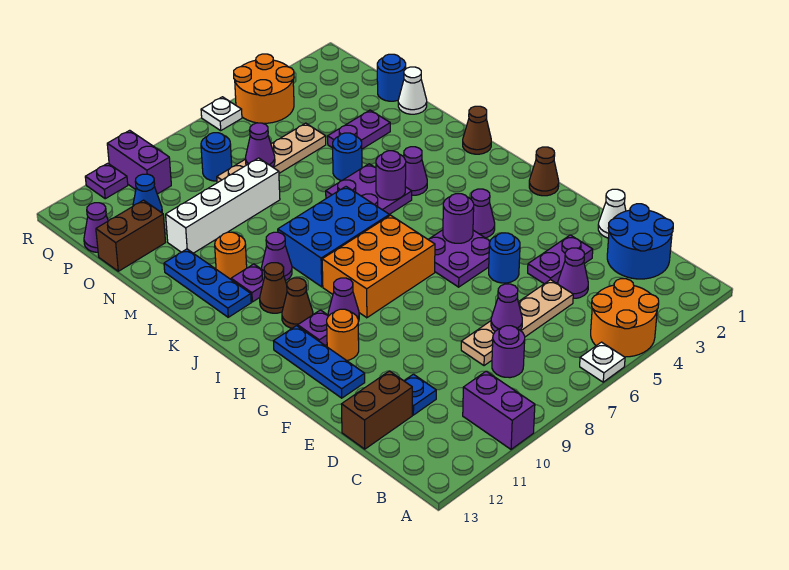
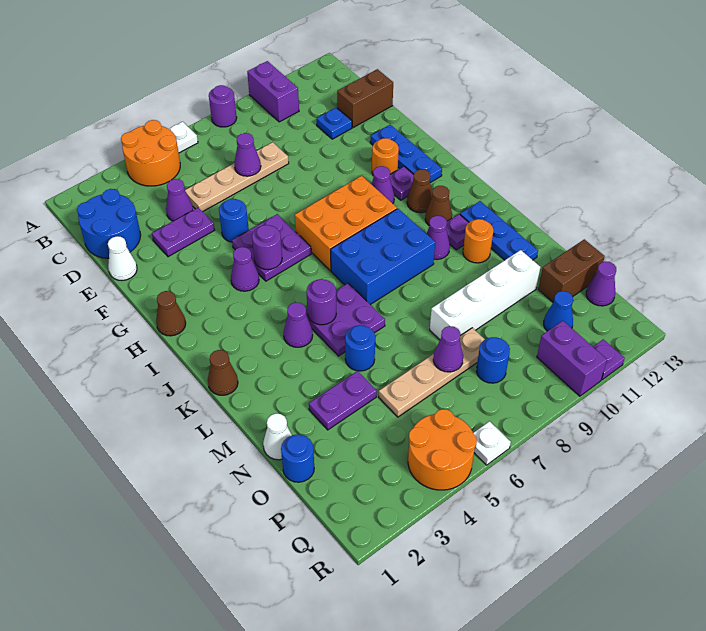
purple round brick C8 level 1 -> purple round brick A8 level 1

